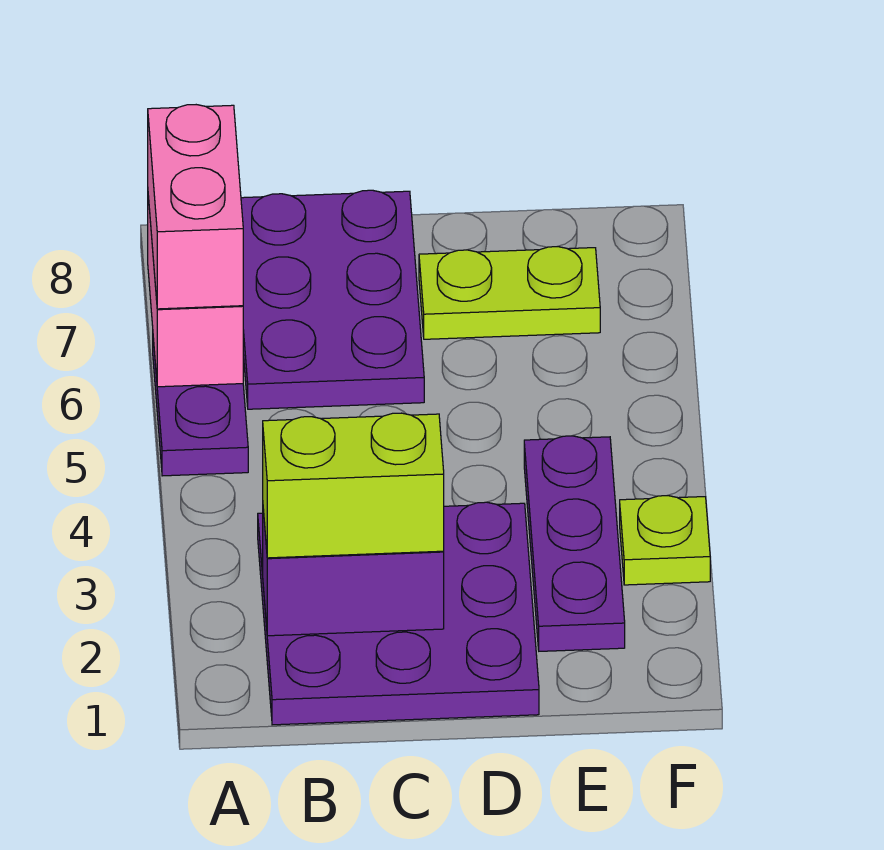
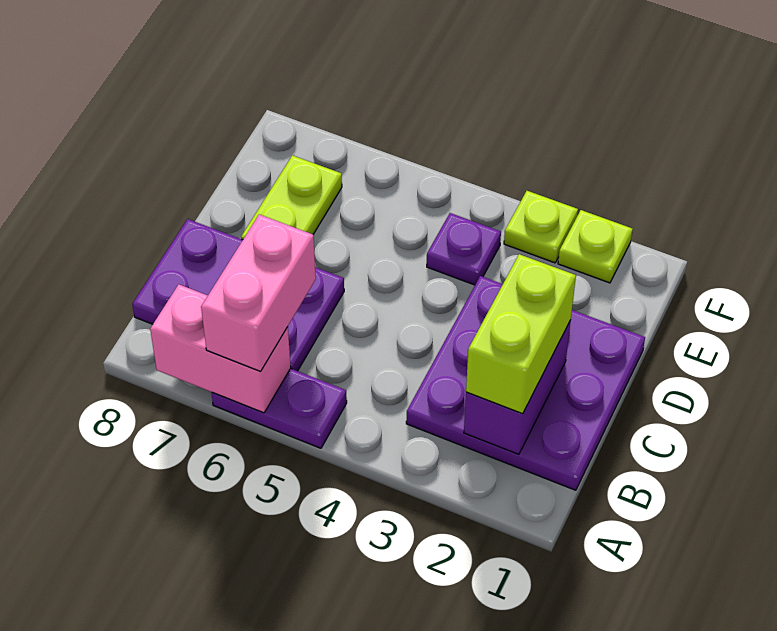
pink brick A6:A7 level 3 -> pink brick A6:B6 level 3
purple plate E2:E4 level 1 -> purple plate E4 level 1
none -> lime plate F2 level 1

